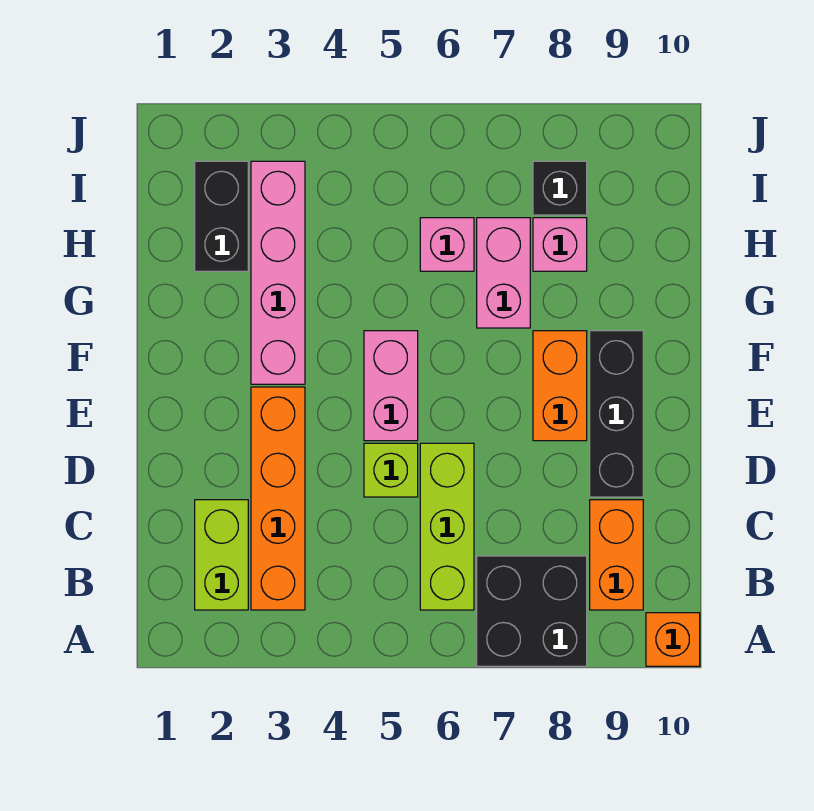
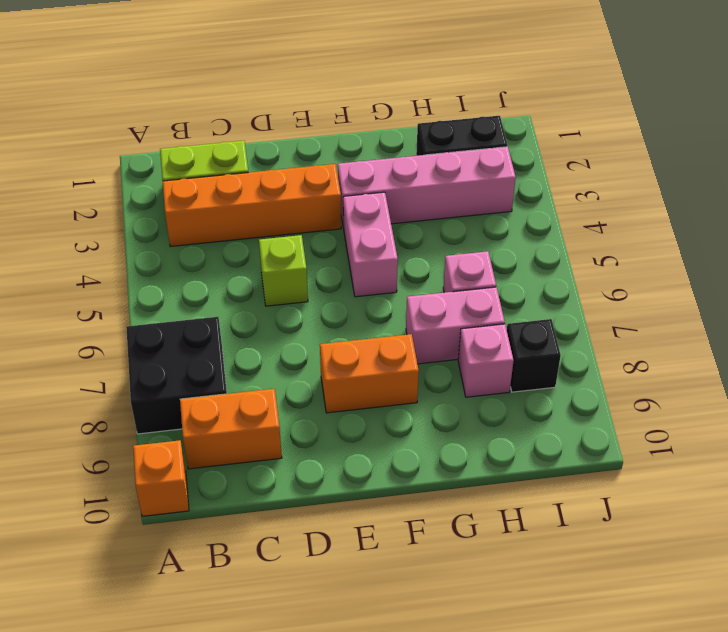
lime brick B6:D6 level 1 -> none
black brick D9:F9 level 1 -> none
pink brick E5:F5 level 1 -> pink brick F4:F5 level 1

